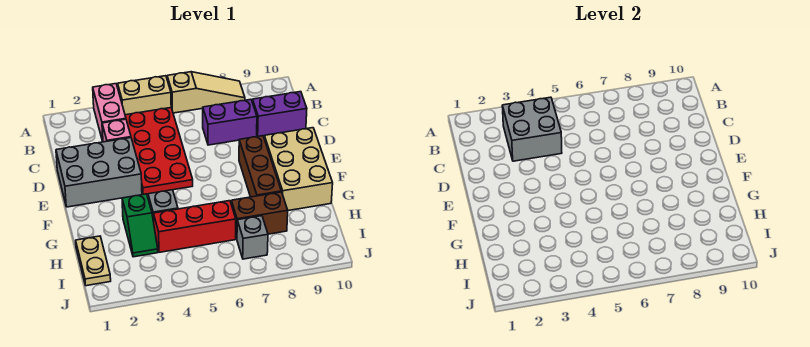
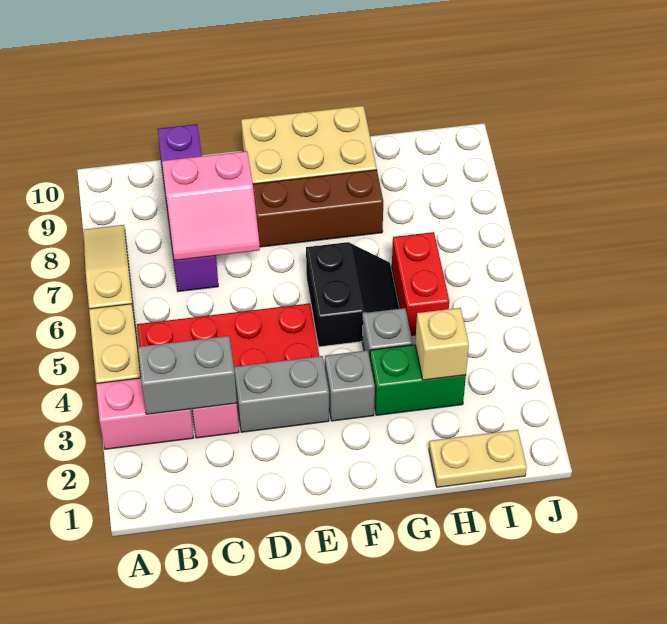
grey brick B3:C4 level 2 -> grey brick B3:C3 level 2
none -> pink slope C7:D8 level 2 top 8
grey brick D1:E3 level 1 -> grey brick D3:E3 level 1
none -> black slope F5:G6 level 1 top F
green slope G3:H3 level 1 top G -> green brick G3:H3 level 1
none -> tan brick H3 level 2
red brick H4:H6 level 1 -> red brick H5:H6 level 1
brown brick H7:H8 level 1 -> none
grey brick I7 level 1 -> grey brick F3 level 1

